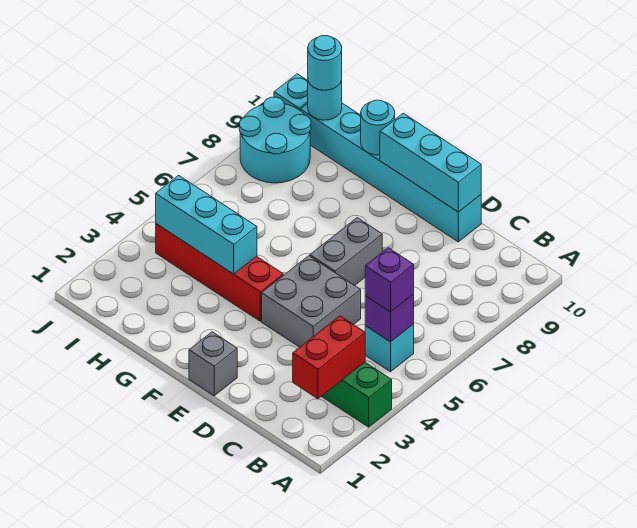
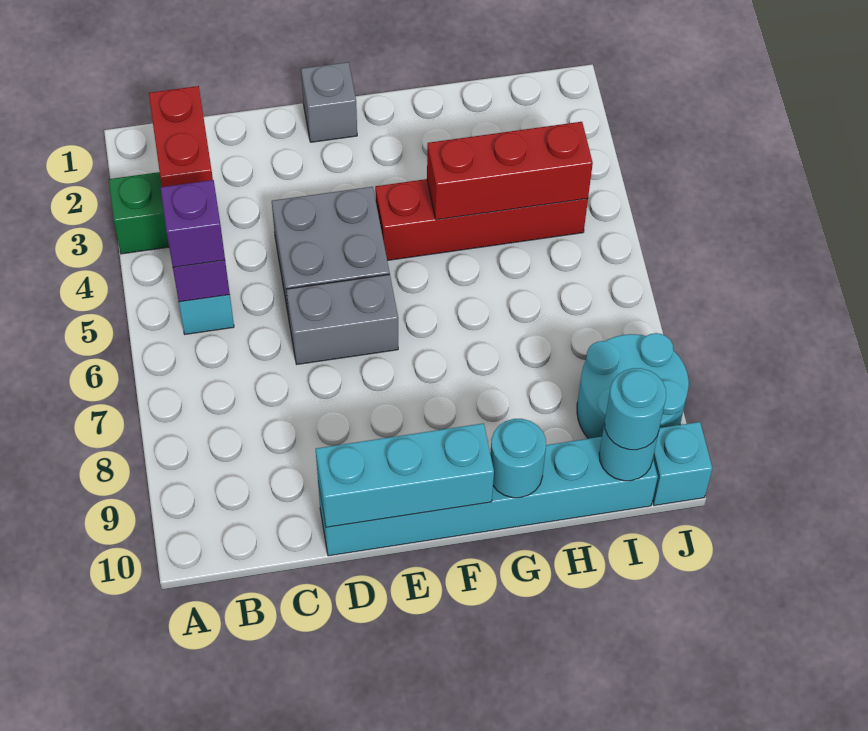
grey brick E6:E7 level 1 -> grey brick D6:E6 level 1
cyan brick G4:I4 level 2 -> red brick G4:I4 level 2

